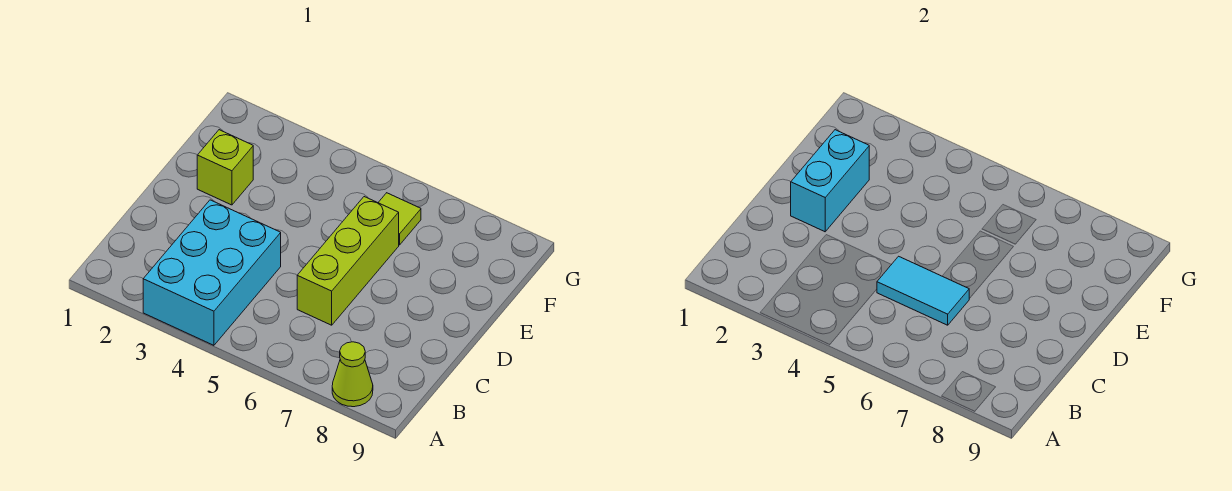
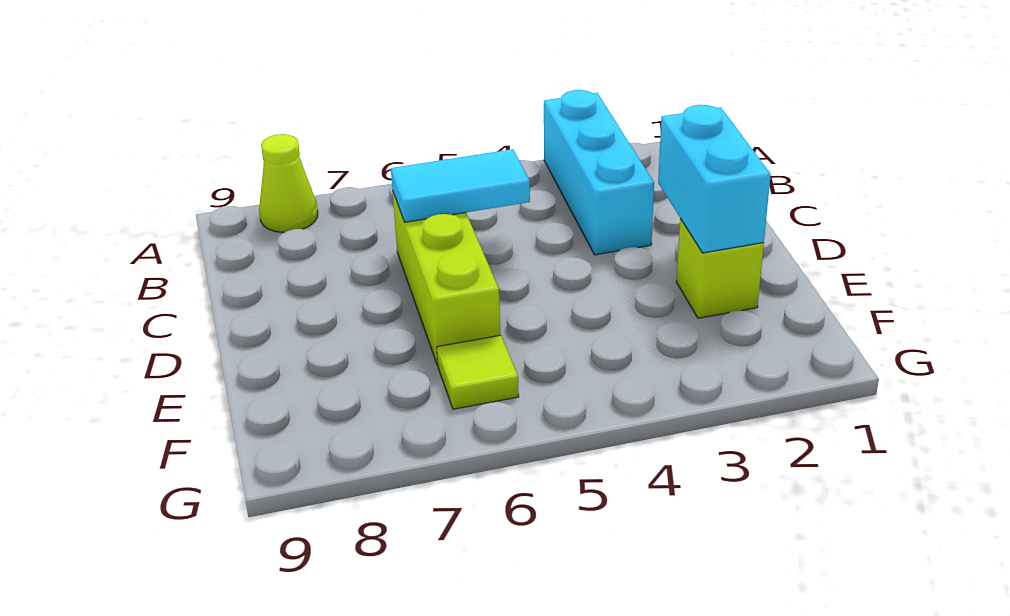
cyan brick A3:C4 level 1 -> cyan brick A3:C3 level 1

